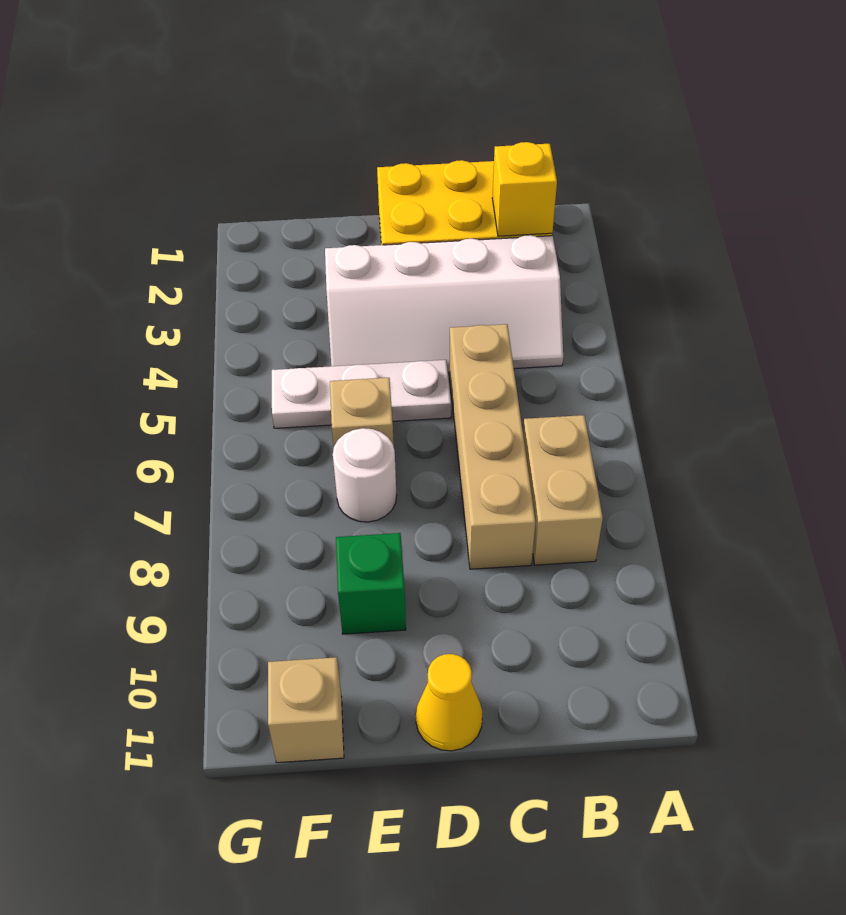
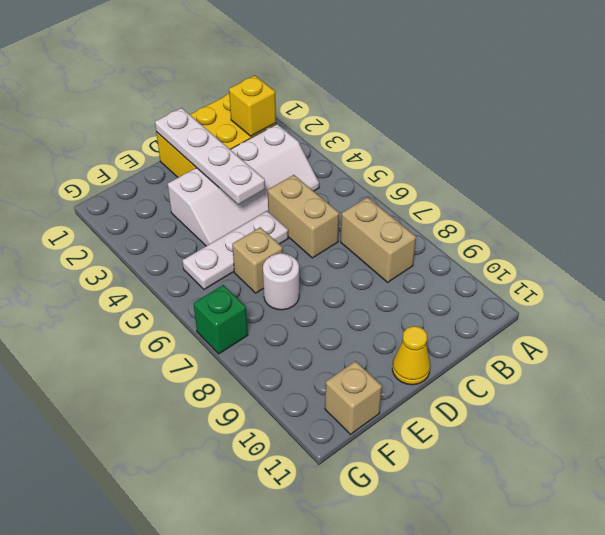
tan brick C5:C8 level 1 -> tan brick C5:C6 level 1
none -> white plate D1:D4 level 2
green brick E9 level 1 -> green brick G7 level 1

